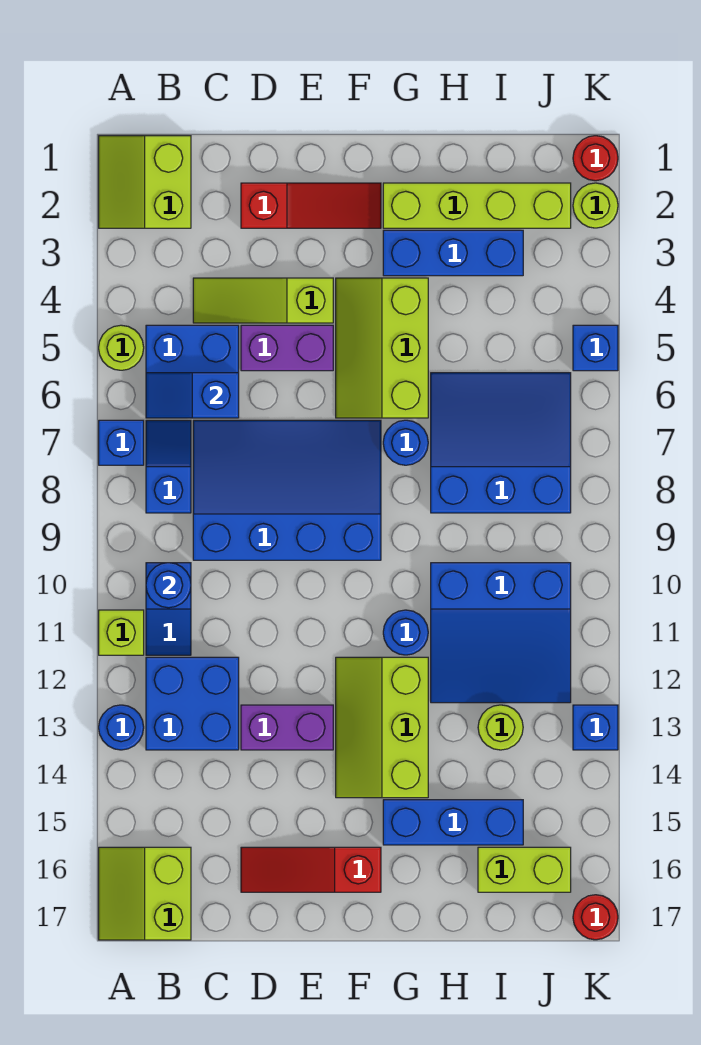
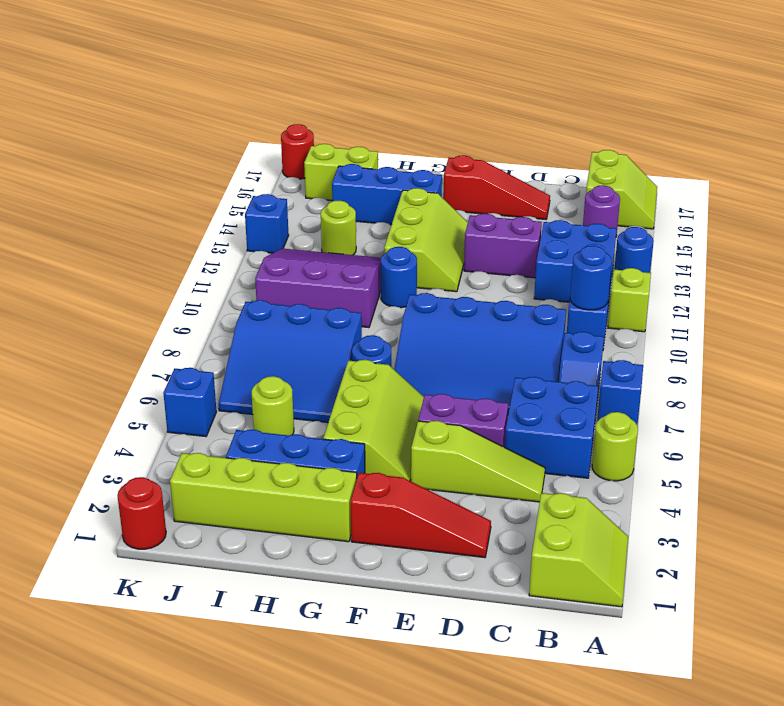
blue slope B6:C6 level 2 top C -> none
none -> purple round brick B15 level 1
red slope D2:F2 level 1 top D -> red slope D2:F2 level 1 top F
blue slope H10:J12 level 1 top 10 -> purple slope H10:J12 level 1 top 10
lime round brick K2 level 1 -> lime round brick I5 level 1

